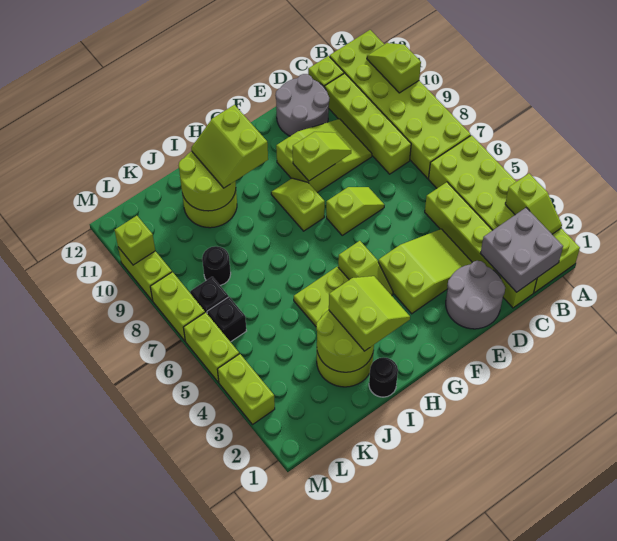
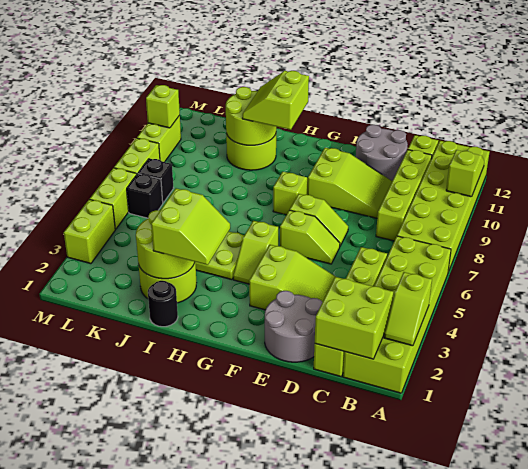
grey brick B1:C2 level 2 -> lime brick B1:C2 level 2
lime slope E9:F9 level 2 top F -> lime slope E6:F6 level 1 top F
black round brick K8 level 1 -> none

